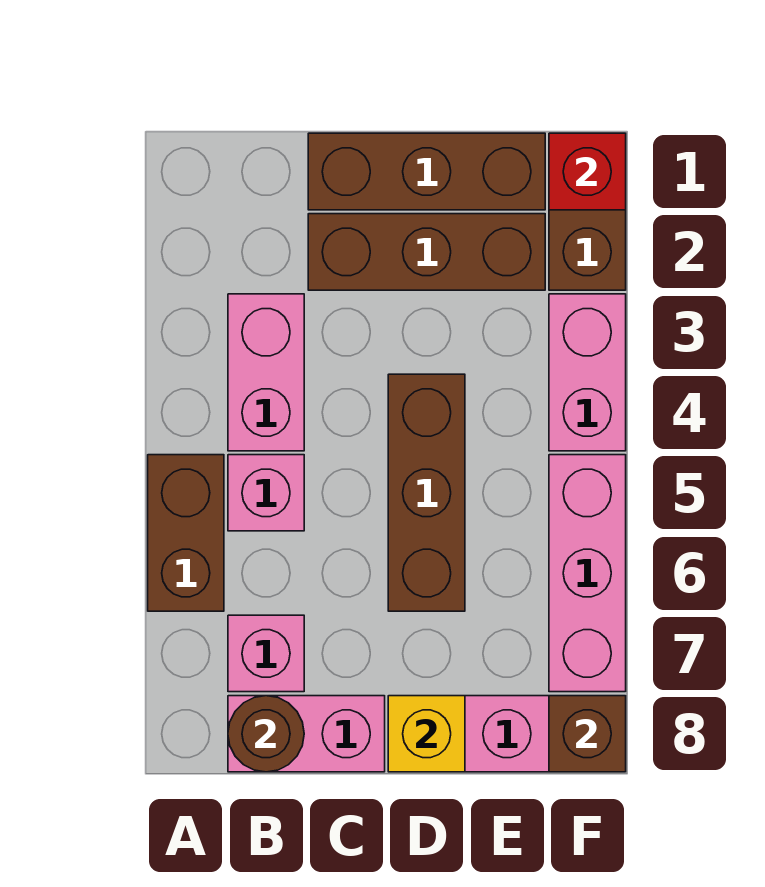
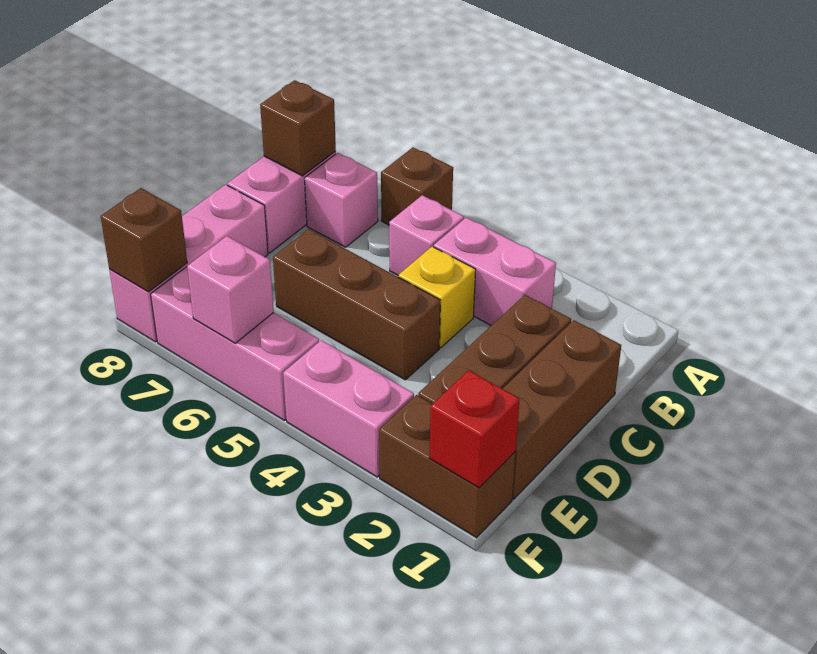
brown brick A5:A6 level 1 -> brown brick A6 level 1
brown round brick B8 level 2 -> brown brick B8 level 2
yellow brick D8 level 2 -> yellow brick C4 level 1
none -> pink brick F6 level 2

